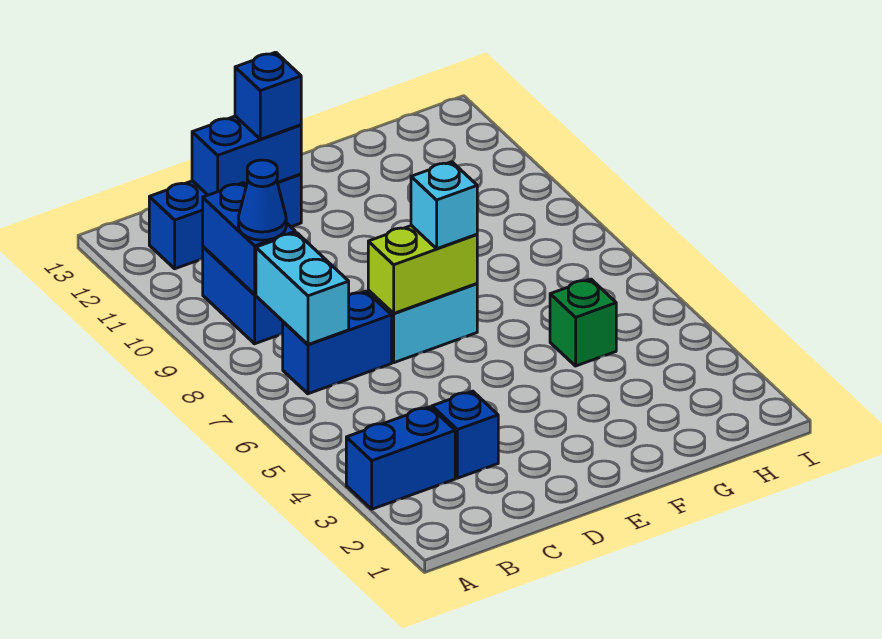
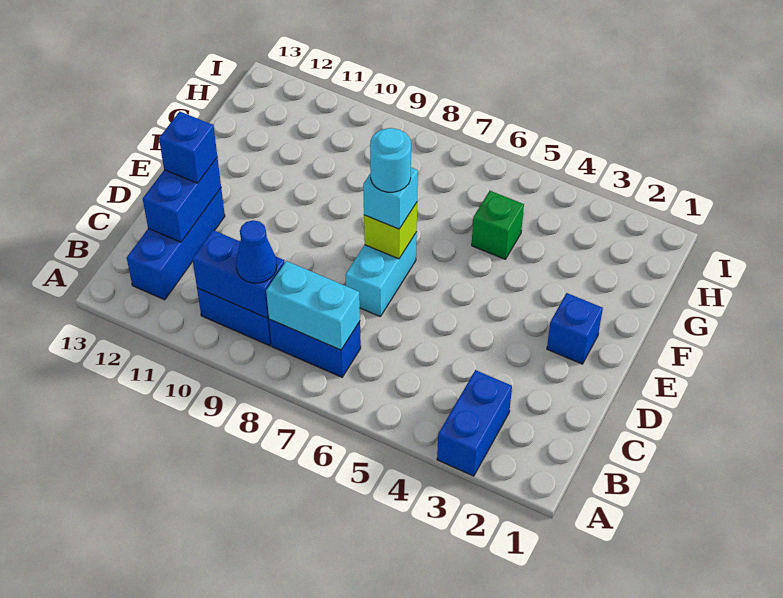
blue brick B7:C7 level 1 -> blue brick B7:B8 level 1
blue brick C3 level 1 -> blue brick E2 level 1
lime brick D7:E7 level 2 -> lime brick E7 level 2
none -> cyan round brick E7 level 4

